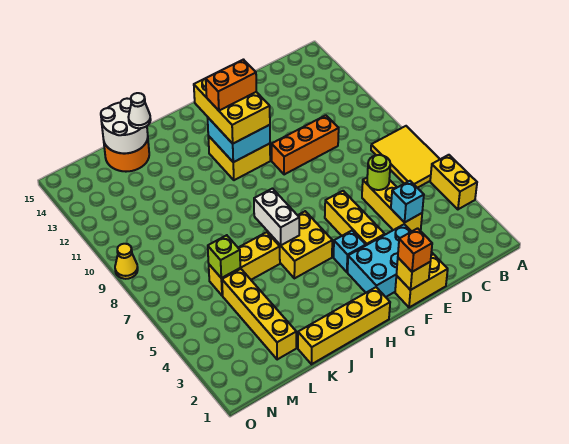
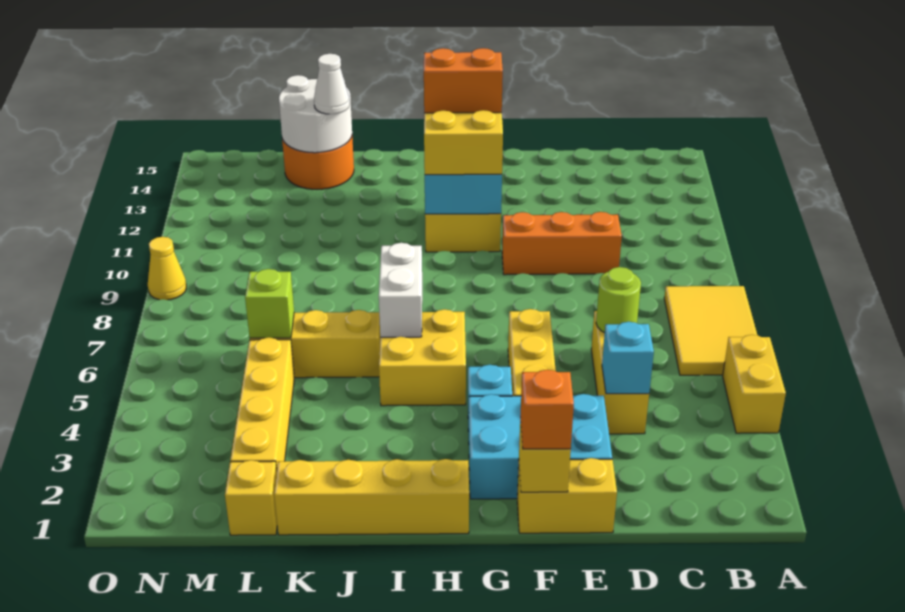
none -> yellow brick L1 level 1

